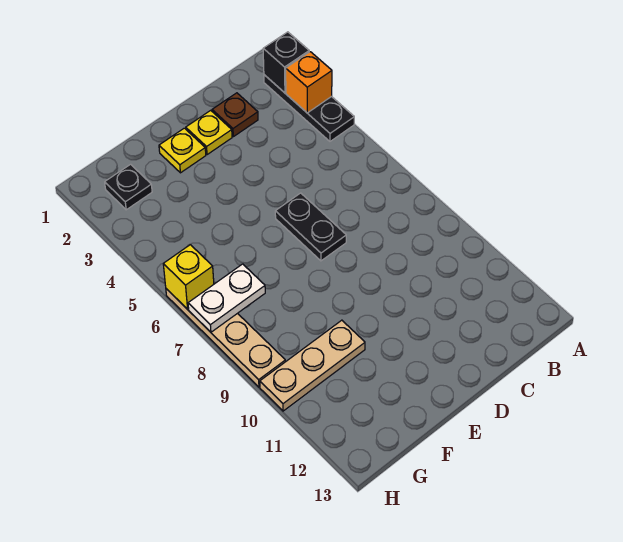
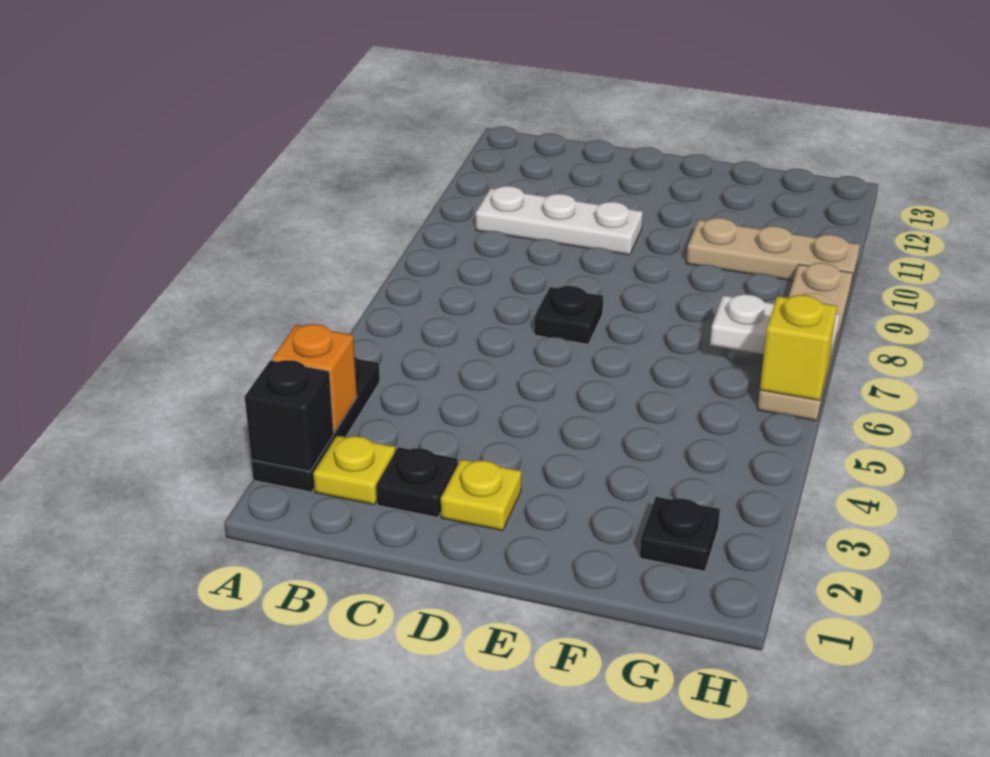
none -> white plate B10:D10 level 1
brown plate C2 level 1 -> black plate C2 level 1
black plate D6:D7 level 1 -> black plate D7 level 1
yellow plate E2 level 1 -> yellow plate B2 level 1

